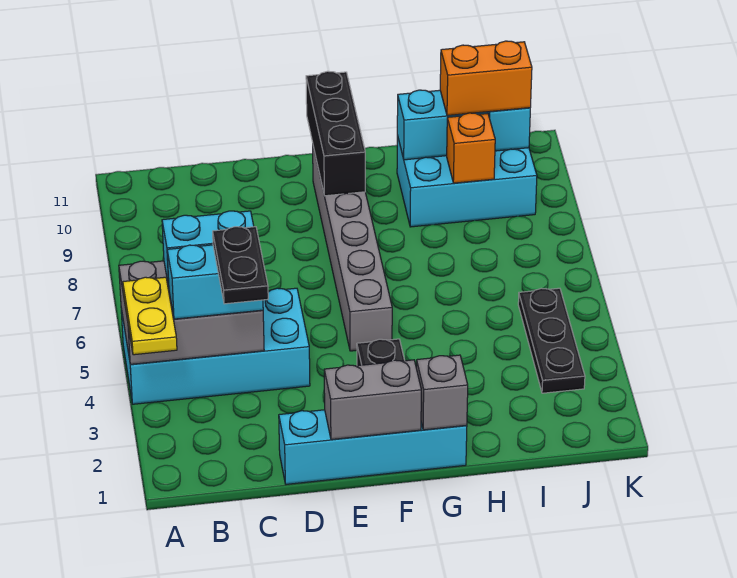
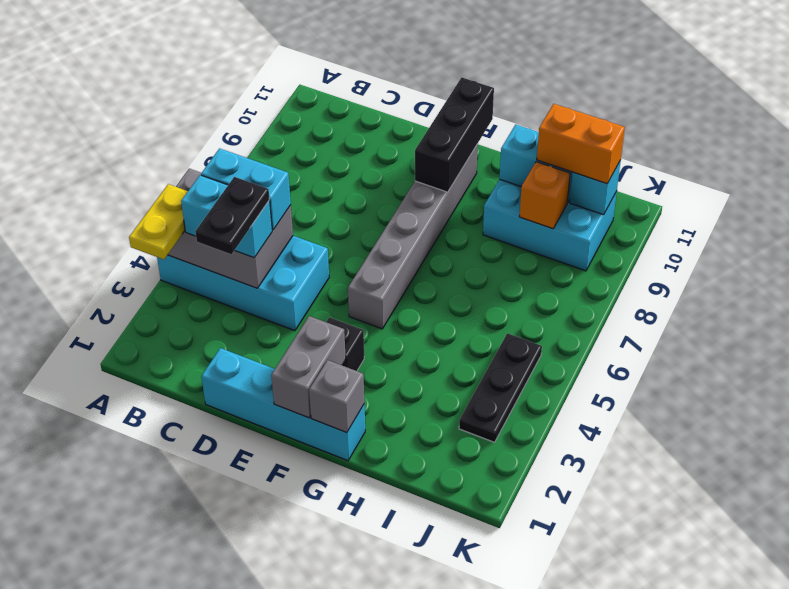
grey brick E1:F1 level 2 -> grey brick F1:F2 level 2

